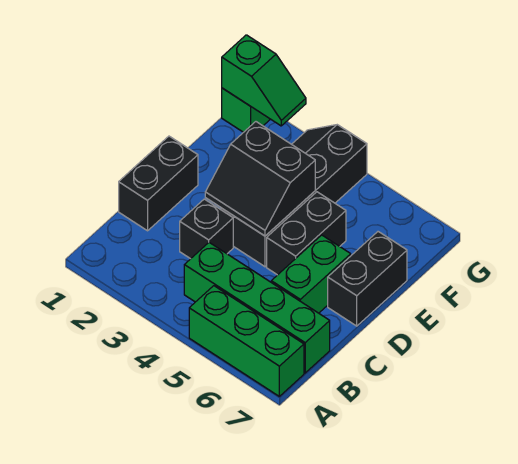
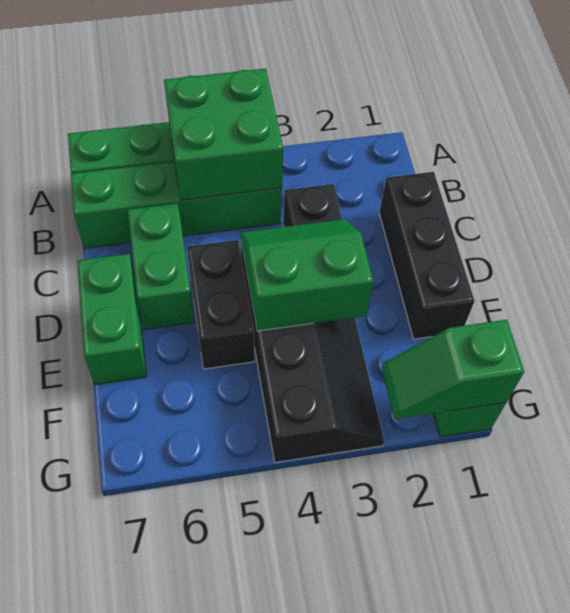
none -> green brick A4:B5 level 2
black brick C1:D1 level 1 -> black brick C1:E1 level 1
black slope D3:E4 level 2 top E -> green slope D3:E4 level 2 top E
black brick D7:E7 level 1 -> green brick D7:E7 level 1

